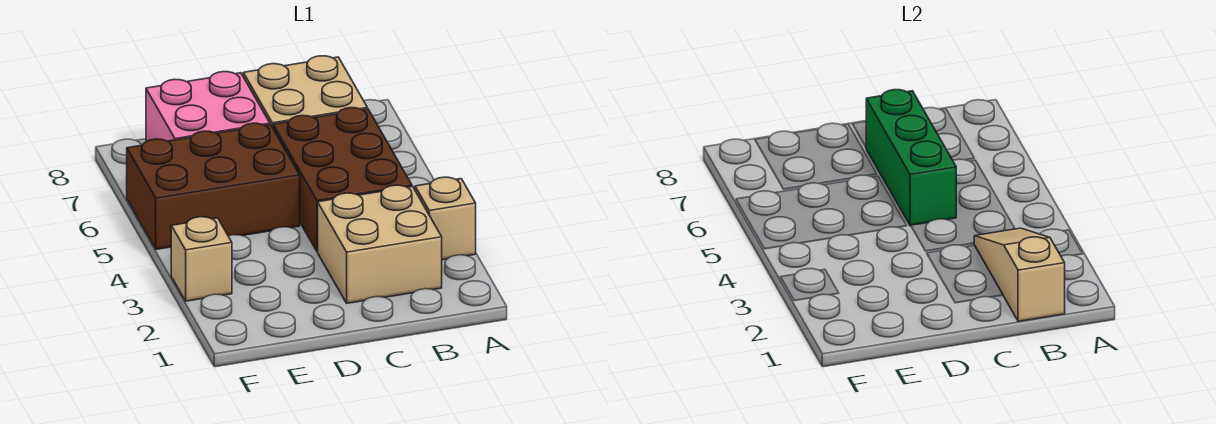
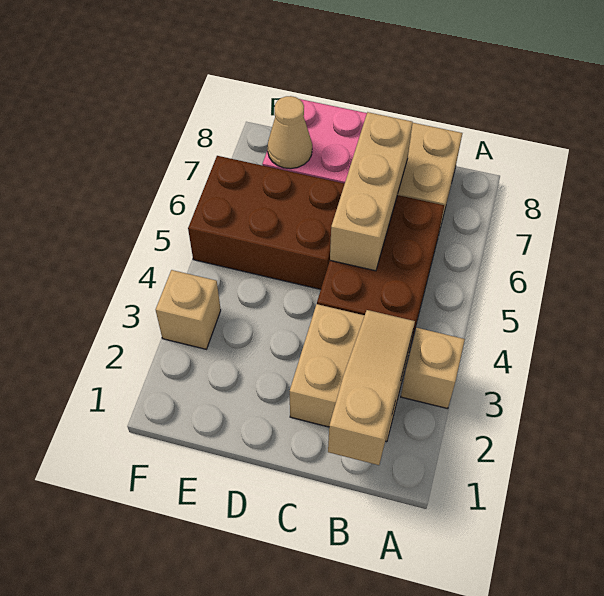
green brick C5:C7 level 2 -> tan brick C5:C7 level 2
none -> tan cone E7 level 2

